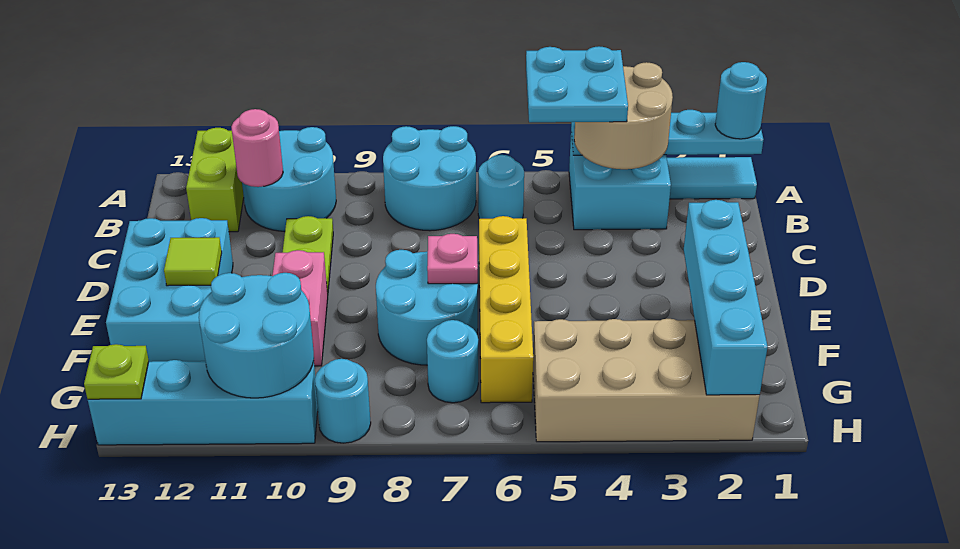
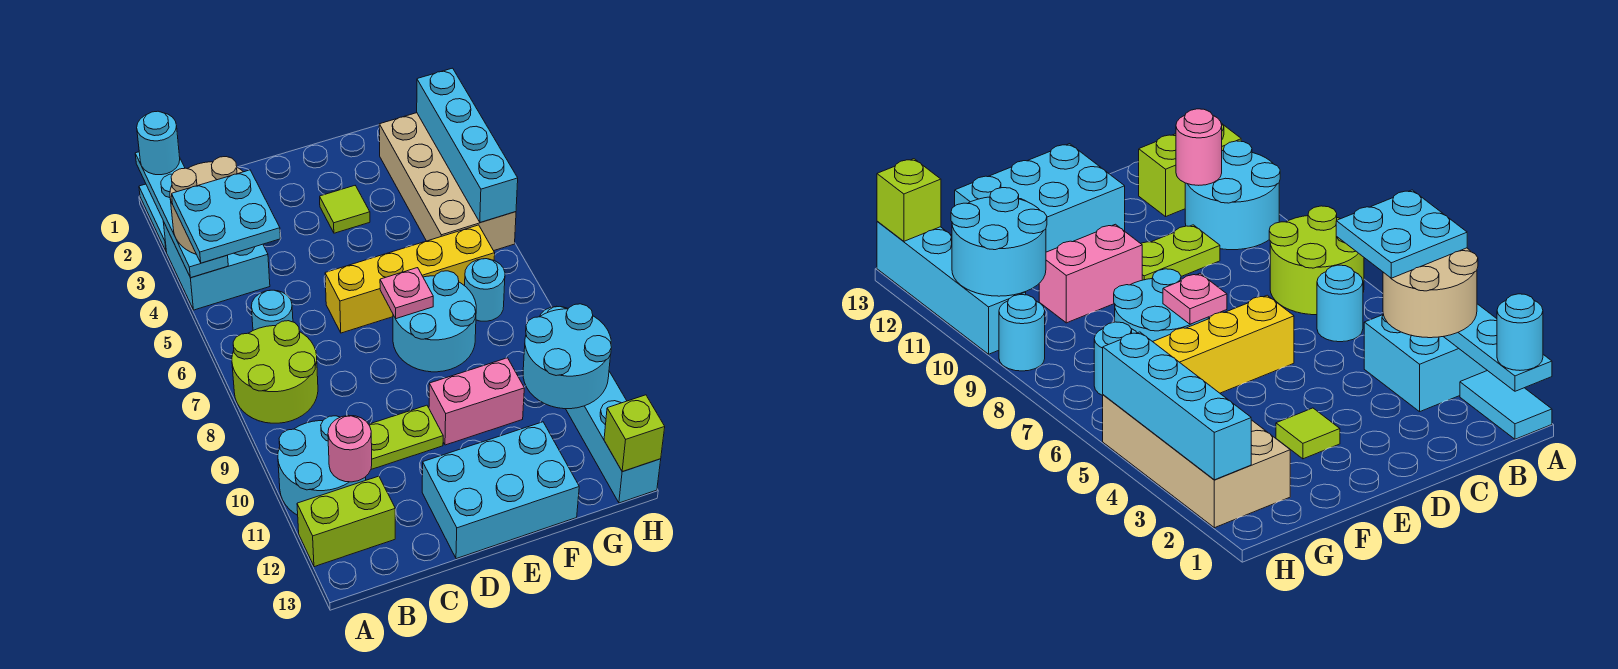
cyan round brick A7:B8 level 1 -> lime round brick A7:B8 level 1
cyan brick E2:H2 level 2 -> cyan brick H2:H5 level 2
lime tile E12 level 2 -> lime tile E3 level 1
lime plate H13 level 2 -> lime brick H13 level 2

